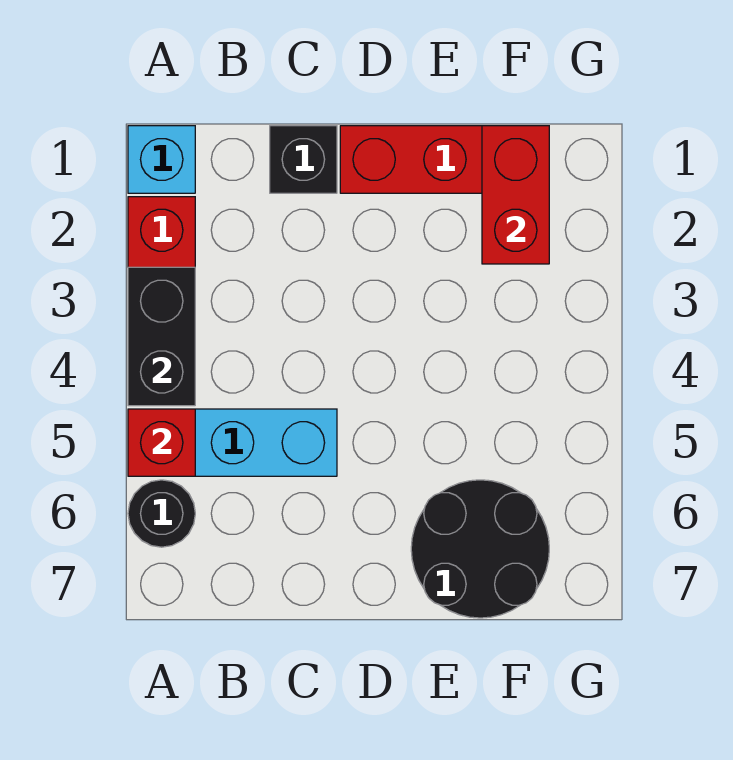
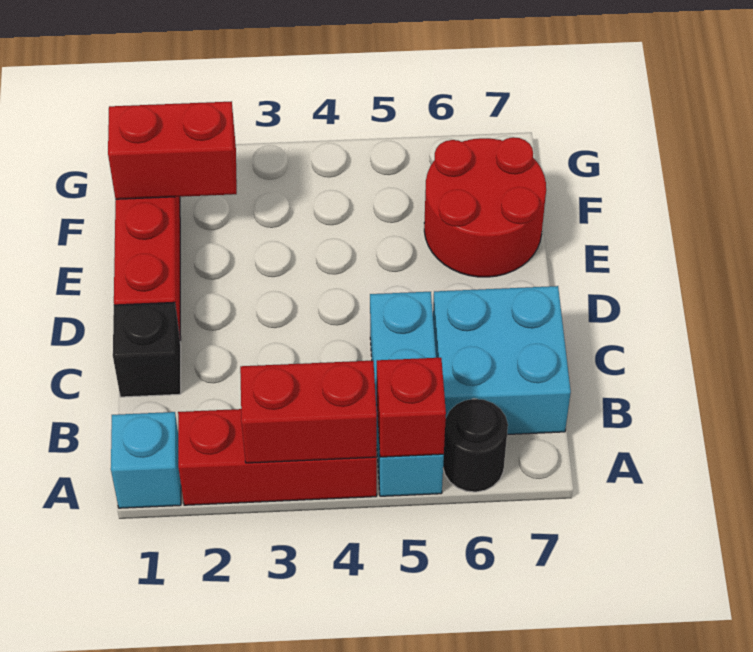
black brick A3:A4 level 2 -> red brick A3:A4 level 2
none -> cyan brick B6:C7 level 1
black round brick E6:F7 level 1 -> red round brick E6:F7 level 1

